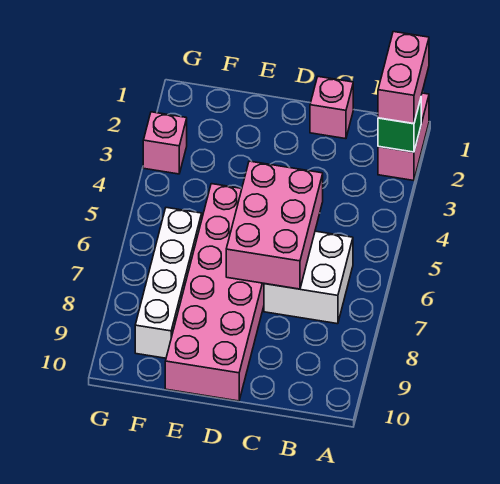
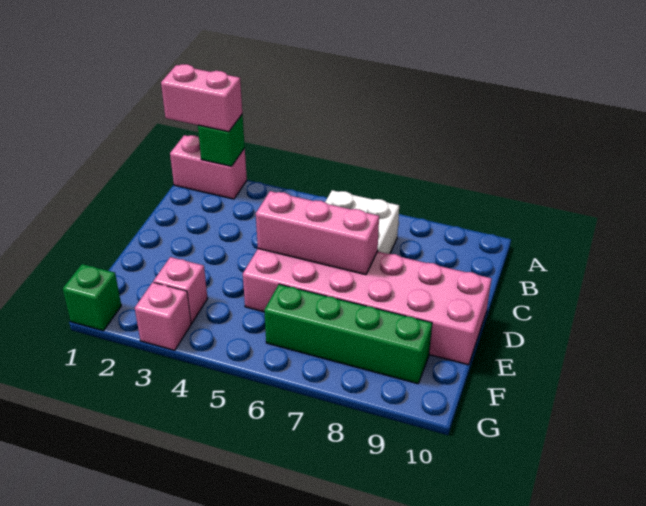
pink brick C1 level 1 -> pink brick F3 level 1
pink brick C5:D7 level 2 -> pink brick D5:D7 level 2
white brick F6:F9 level 1 -> green brick F6:F9 level 1
none -> green brick G1 level 1

